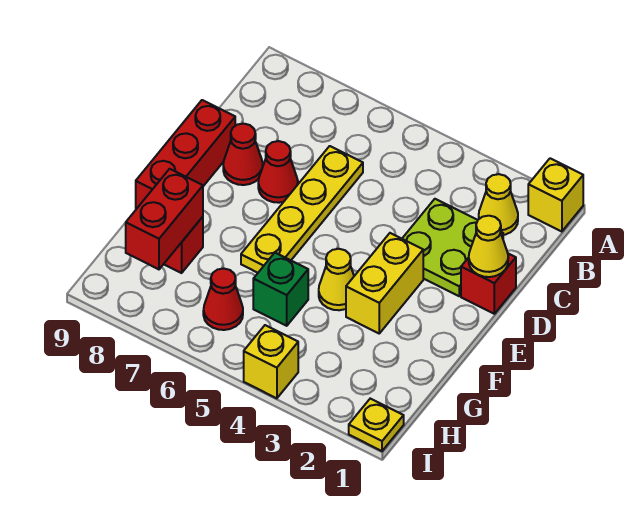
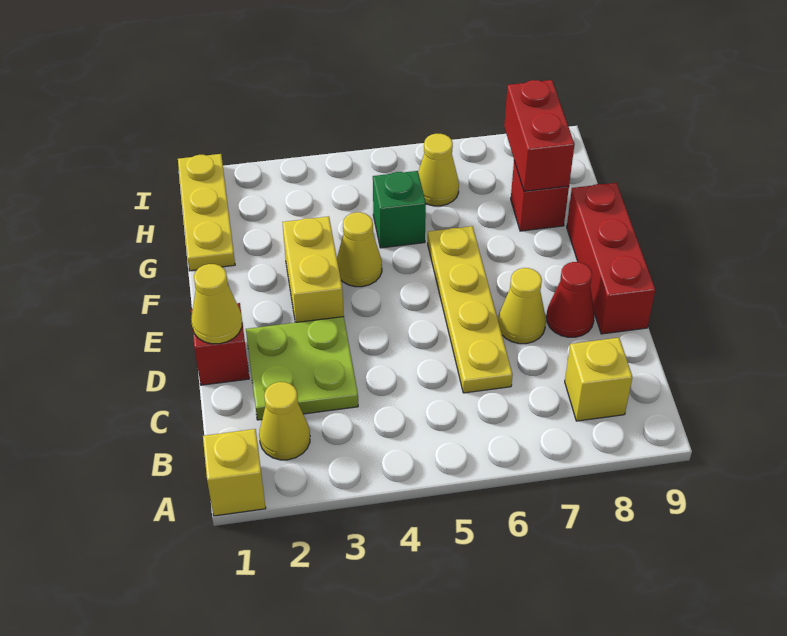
red cone D7 level 1 -> yellow cone D7 level 1
red cone H6 level 1 -> yellow cone H6 level 1
yellow plate I1 level 1 -> yellow plate G1:I1 level 1
yellow brick I4 level 1 -> yellow brick B8 level 1

